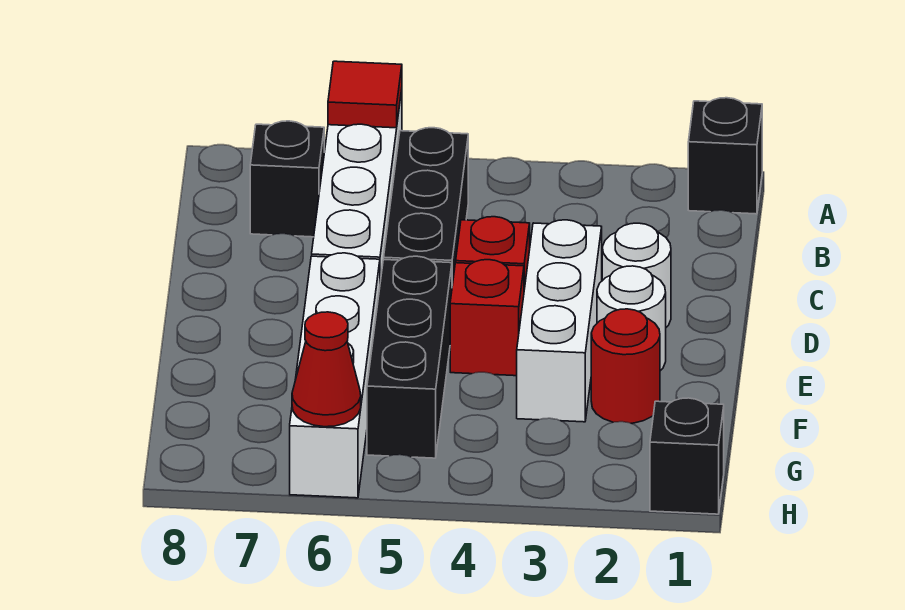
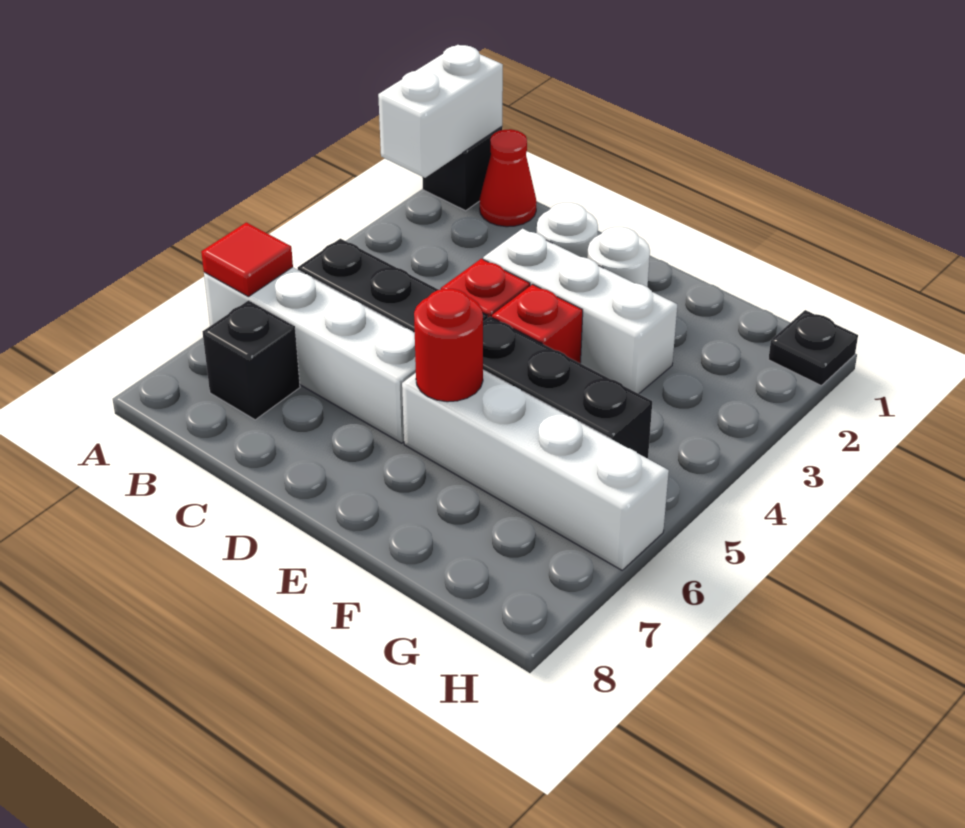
none -> white brick A1:A2 level 2
red round brick F2 level 1 -> red round brick E6 level 2
black brick H1 level 1 -> black plate H1 level 1
red cone H6 level 2 -> red cone B1 level 1

